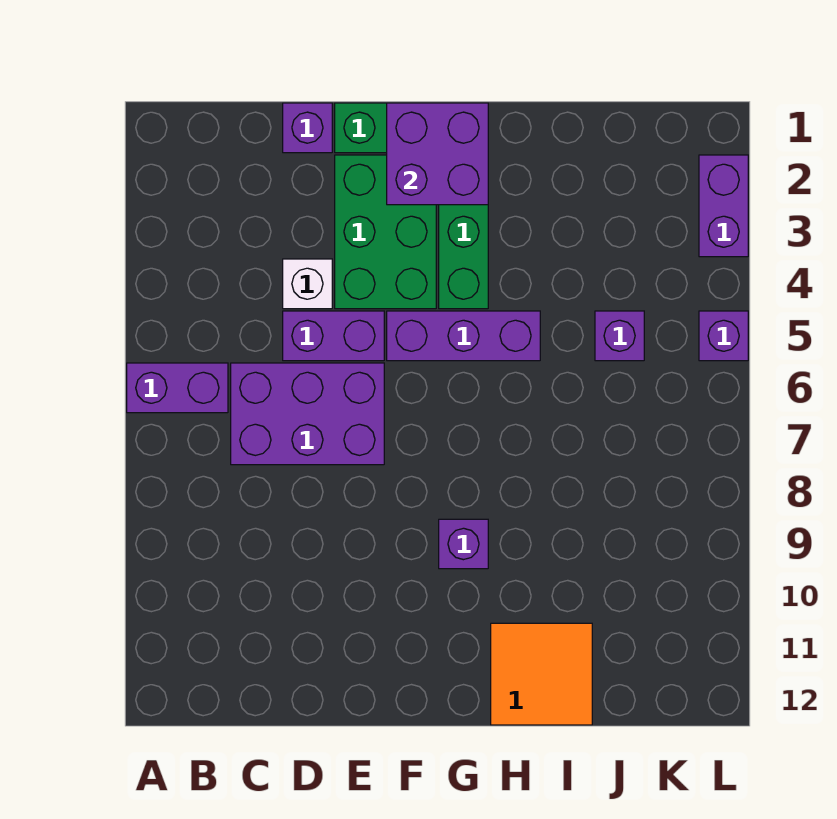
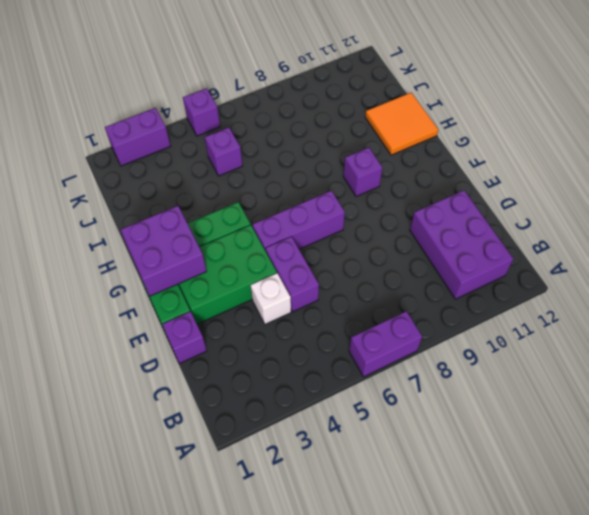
purple brick A6:B6 level 1 -> purple brick A6:A7 level 1
purple brick C6:E7 level 1 -> purple brick B10:D11 level 1
purple brick F5:H5 level 1 -> purple brick F5:F7 level 1

